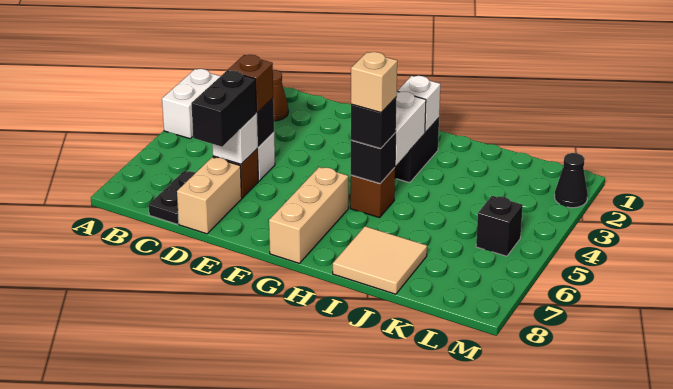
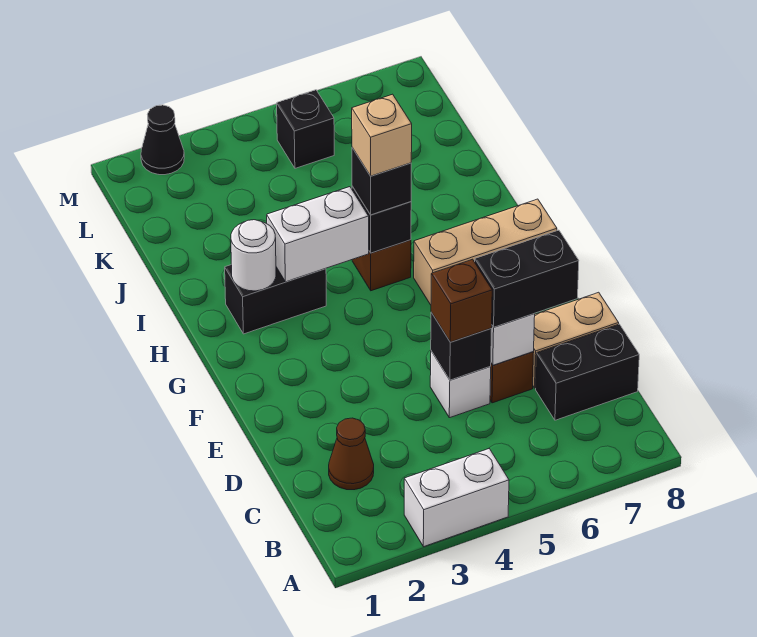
black plate C7:C8 level 1 -> black brick C7:C8 level 1
white brick H2 level 2 -> white round brick H2 level 2
tan tile I7:J8 level 1 -> none

